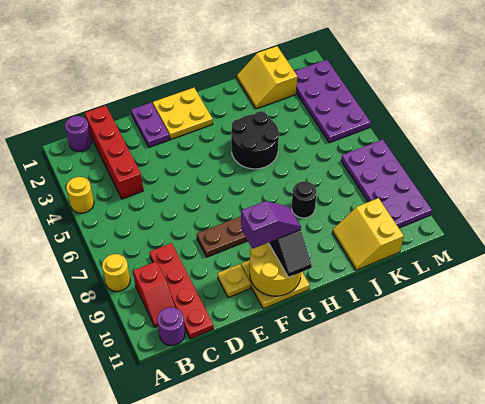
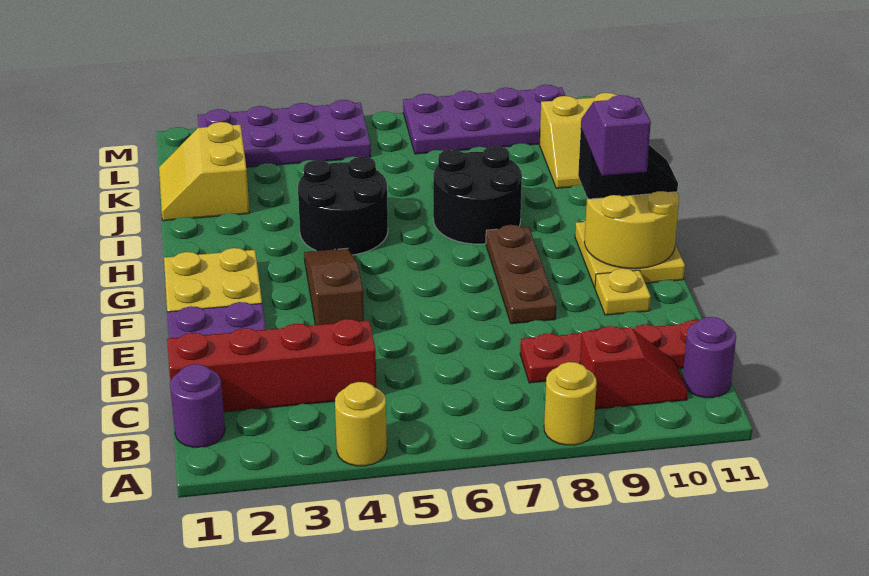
none -> brown slope E4:G4 level 1 top E
black round brick I8 level 1 -> black round brick H7:I8 level 1
yellow slope J1:K2 level 1 top K -> yellow slope J1:K2 level 1 top 2

